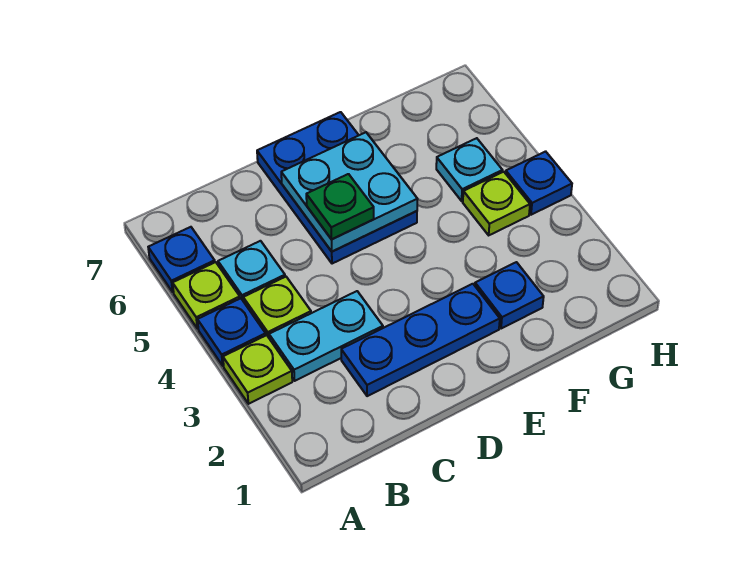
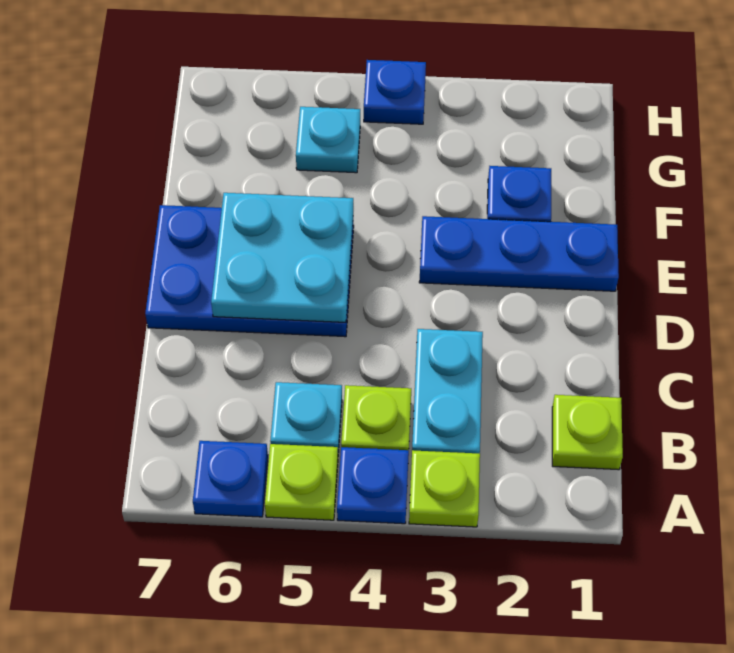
blue plate C2:E2 level 1 -> blue plate E1:E3 level 1
green plate D5 level 3 -> none
lime plate G4 level 1 -> lime plate B1 level 1

